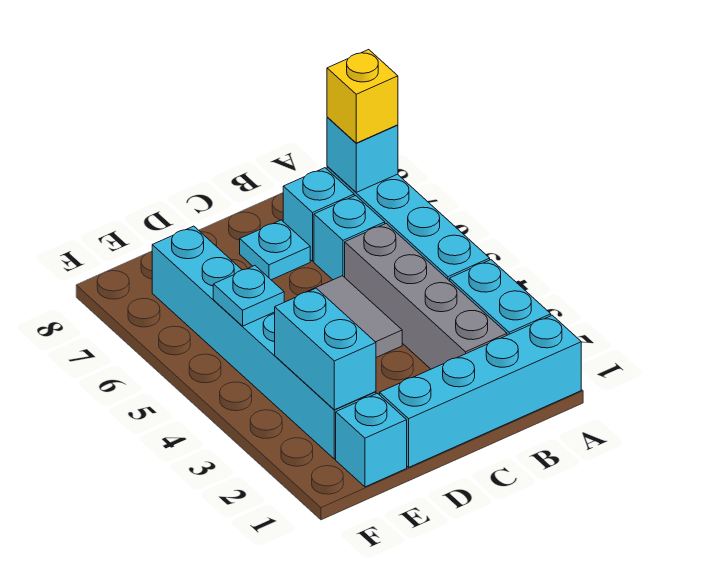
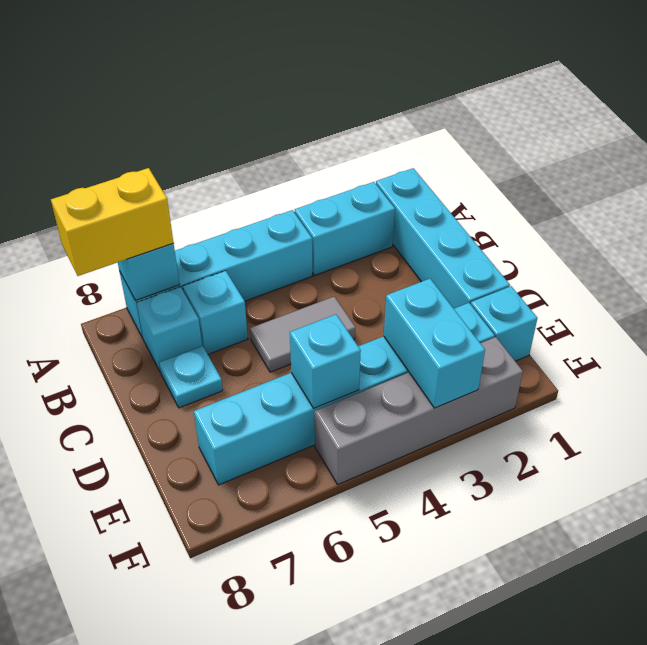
yellow brick A7 level 3 -> yellow brick A7:A8 level 3
grey brick B2:B5 level 1 -> grey brick F2:F5 level 1
cyan brick E2:E3 level 2 -> cyan brick E3:F3 level 2
cyan plate E5 level 2 -> cyan brick E5 level 2

